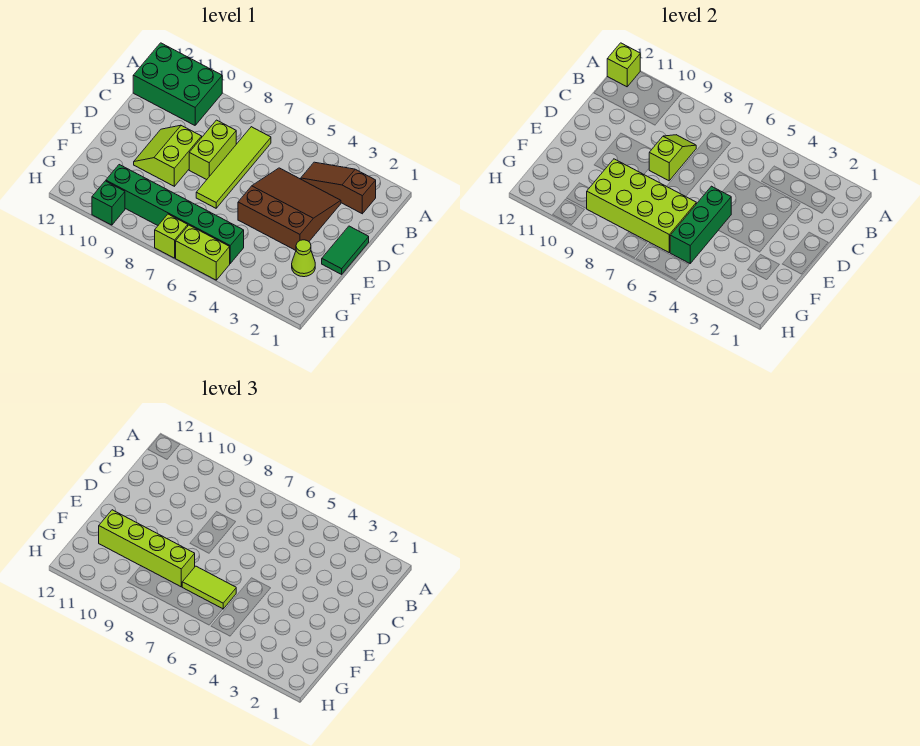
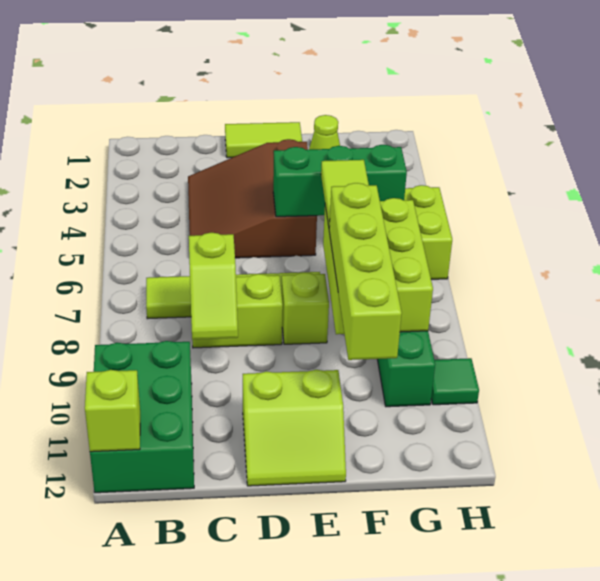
brown slope B2:B4 level 1 top 2 -> none
lime slope C8:D8 level 2 top D -> lime slope C8:C9 level 2 top 8
green tile D1:E1 level 1 -> lime tile D1:E1 level 1
lime slope D9:E10 level 1 top 9 -> lime slope D11:E12 level 1 top 11
lime brick F6:G9 level 2 -> lime brick F7:G9 level 2
lime brick H7 level 1 -> lime brick E8 level 1
green brick H10 level 1 -> green tile H10 level 1

